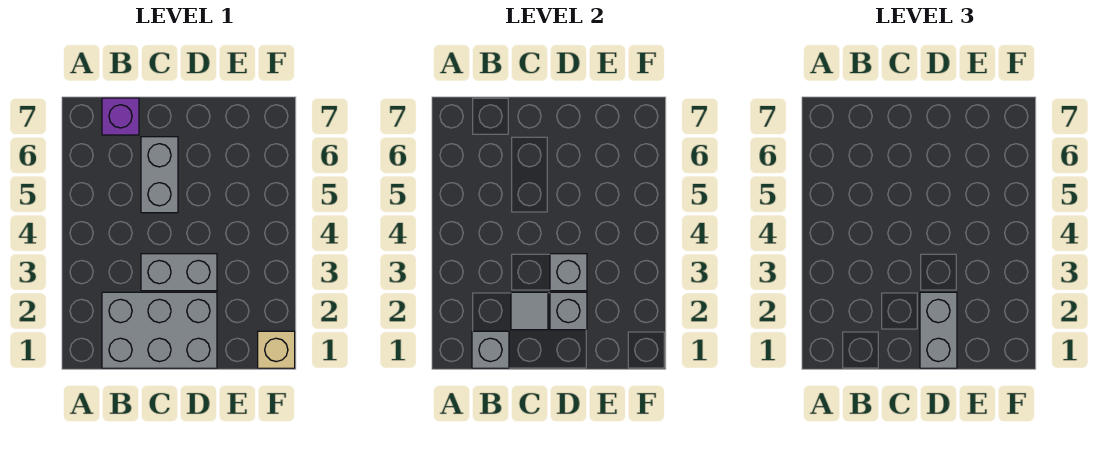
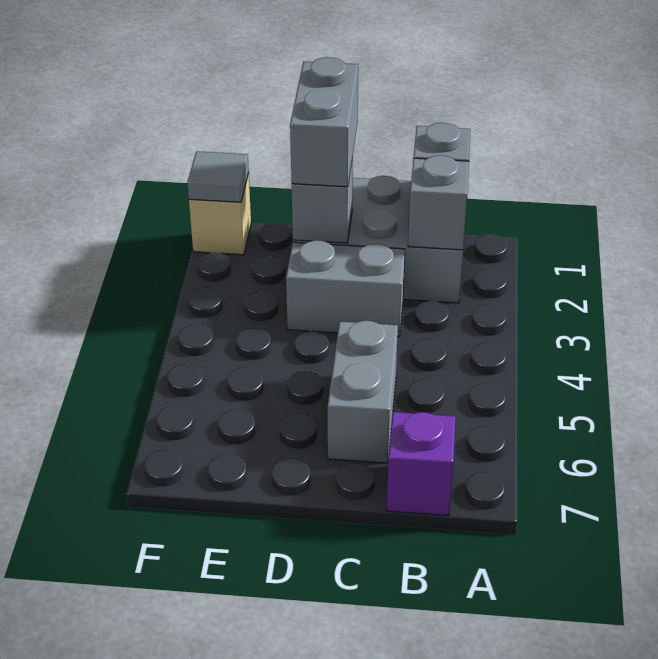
grey tile C2 level 2 -> grey tile F1 level 2
grey brick D3 level 2 -> grey brick B2 level 2

